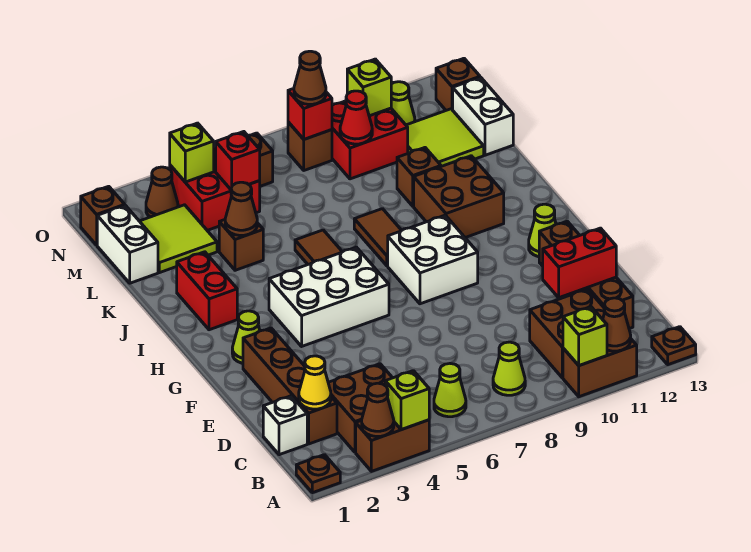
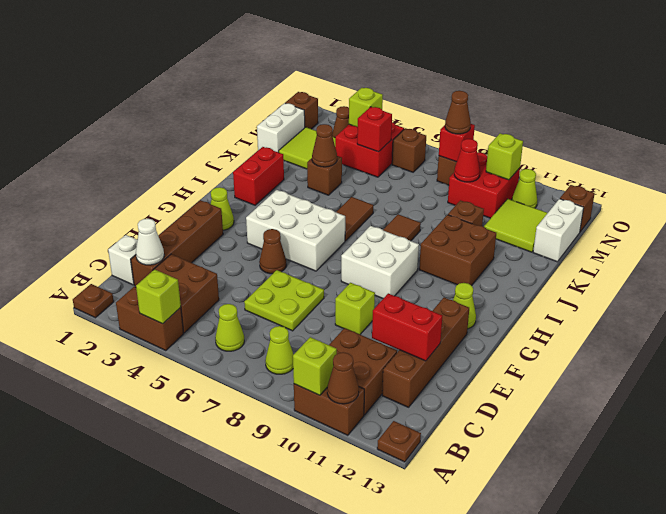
brown cone A3 level 2 -> brown cone F5 level 1
yellow cone C2 level 2 -> white cone C2 level 2
none -> lime plate D6:E7 level 1
none -> lime brick E9 level 1

